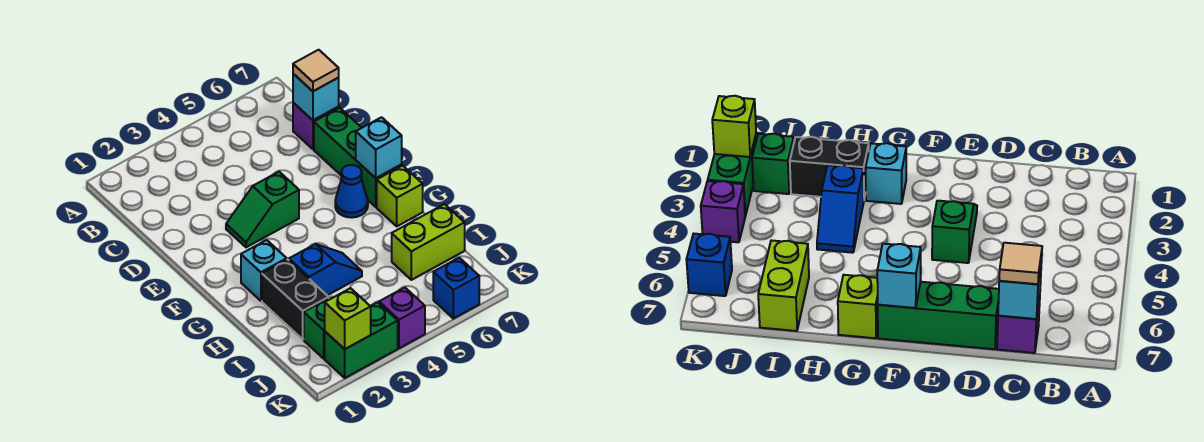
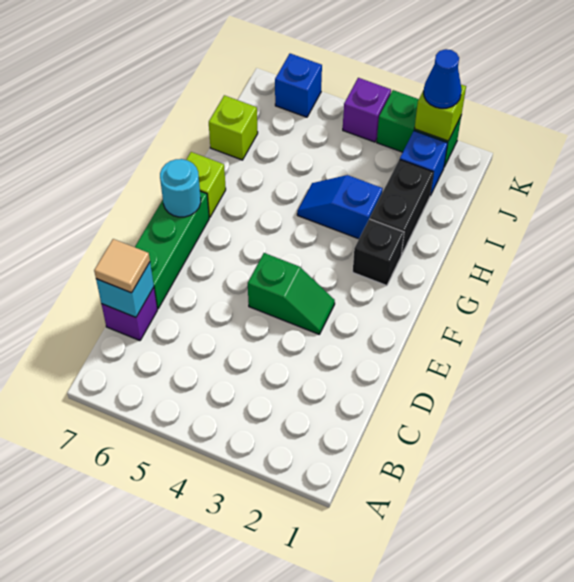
blue cone F6 level 1 -> blue cone K2 level 3
cyan brick F7 level 2 -> cyan round brick F7 level 2
cyan brick G2 level 1 -> black brick G2 level 1
lime brick I6:I7 level 1 -> lime brick I7 level 1
green brick J2 level 1 -> blue brick J2 level 1

